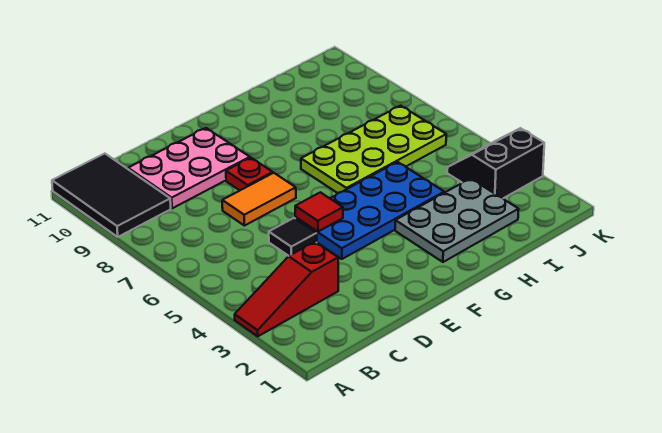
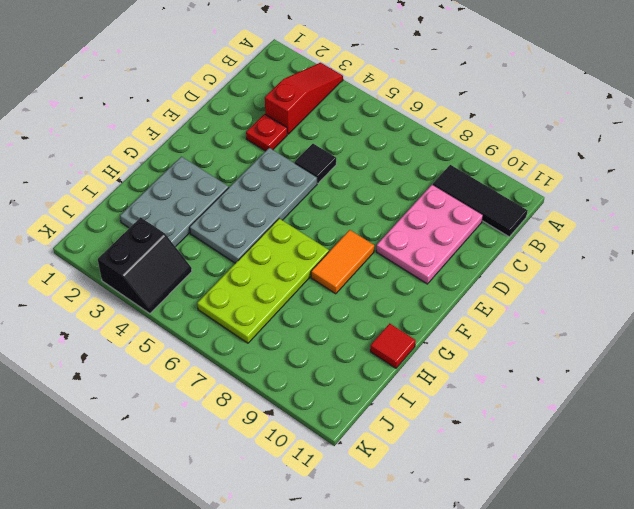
black tile A9:B11 level 1 -> black tile B9:B11 level 1
orange tile D7:E7 level 1 -> orange tile F8:G8 level 1
blue plate E4:H5 level 1 -> grey plate E4:H5 level 1
red tile E5 level 2 -> red tile H11 level 1
red plate E8 level 1 -> red plate D3 level 1

